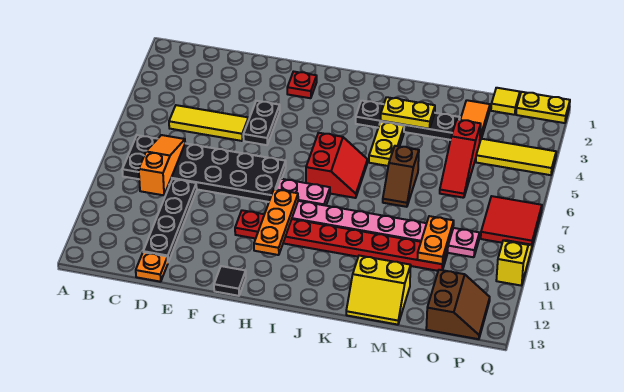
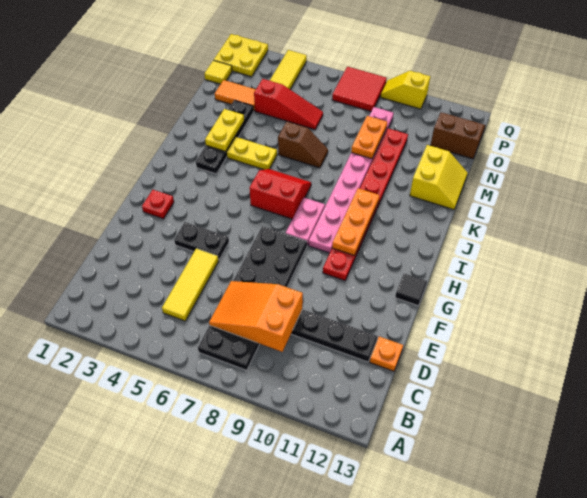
orange slope C7:C9 level 2 top 9 -> orange slope C7:D9 level 2 top 9
orange plate H9:H11 level 2 -> orange plate H10:J10 level 2
orange plate N9:N10 level 2 -> orange plate M9:N9 level 2
yellow plate P1:Q1 level 1 -> yellow plate P1:Q2 level 1

